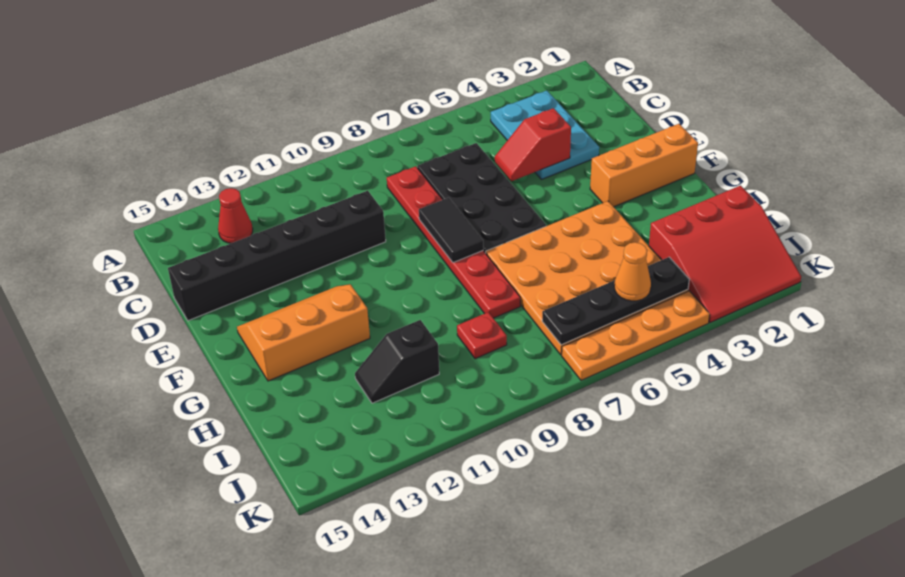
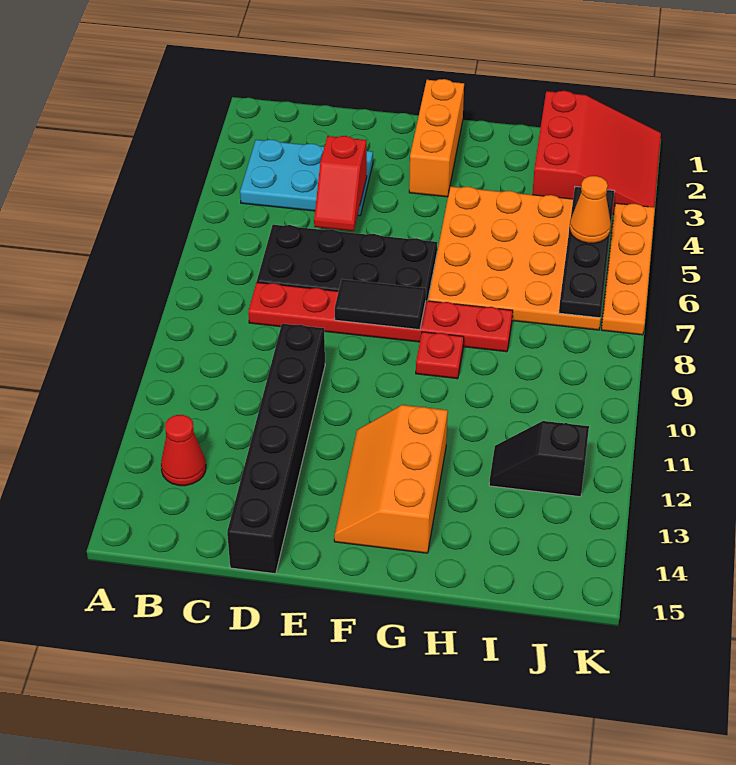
red plate I9 level 1 -> red plate G9 level 1
black slope I11:I12 level 1 top 11 -> black slope I12:J12 level 1 top J

